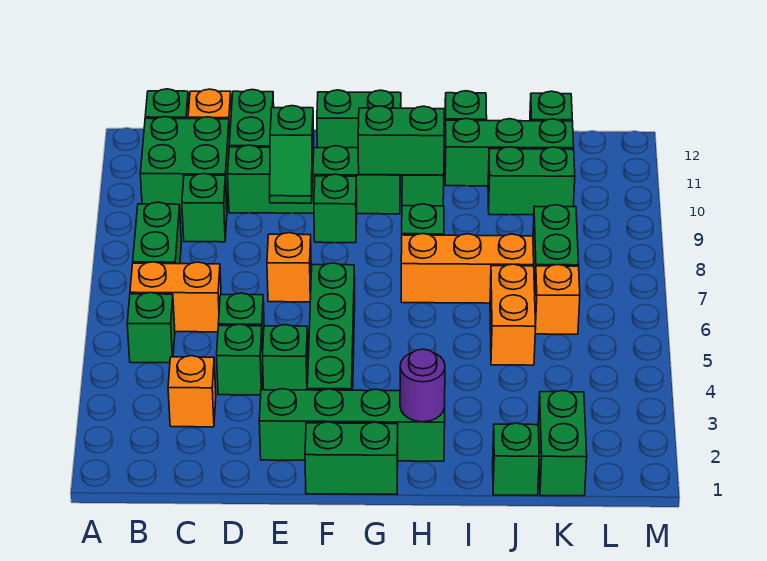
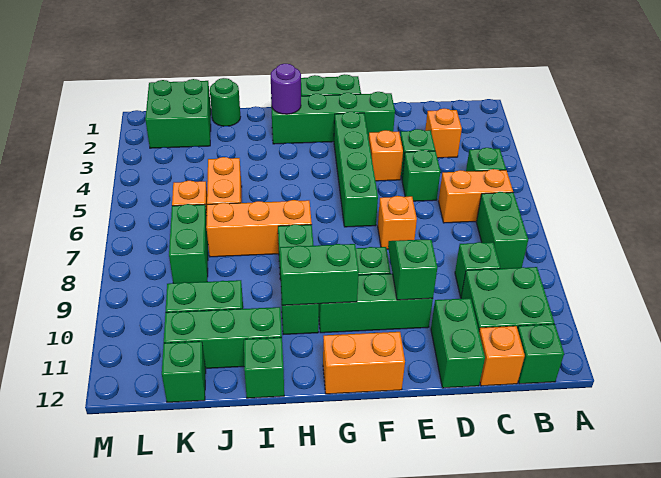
green brick D10:G10 level 1 -> green brick E10:G10 level 1
green brick E4 level 1 -> orange brick E4 level 1
green brick F12:G12 level 1 -> orange brick F12:G12 level 1
green brick J1 level 1 -> green round brick J1 level 1
green brick K1:K2 level 1 -> green brick K1:L2 level 1

